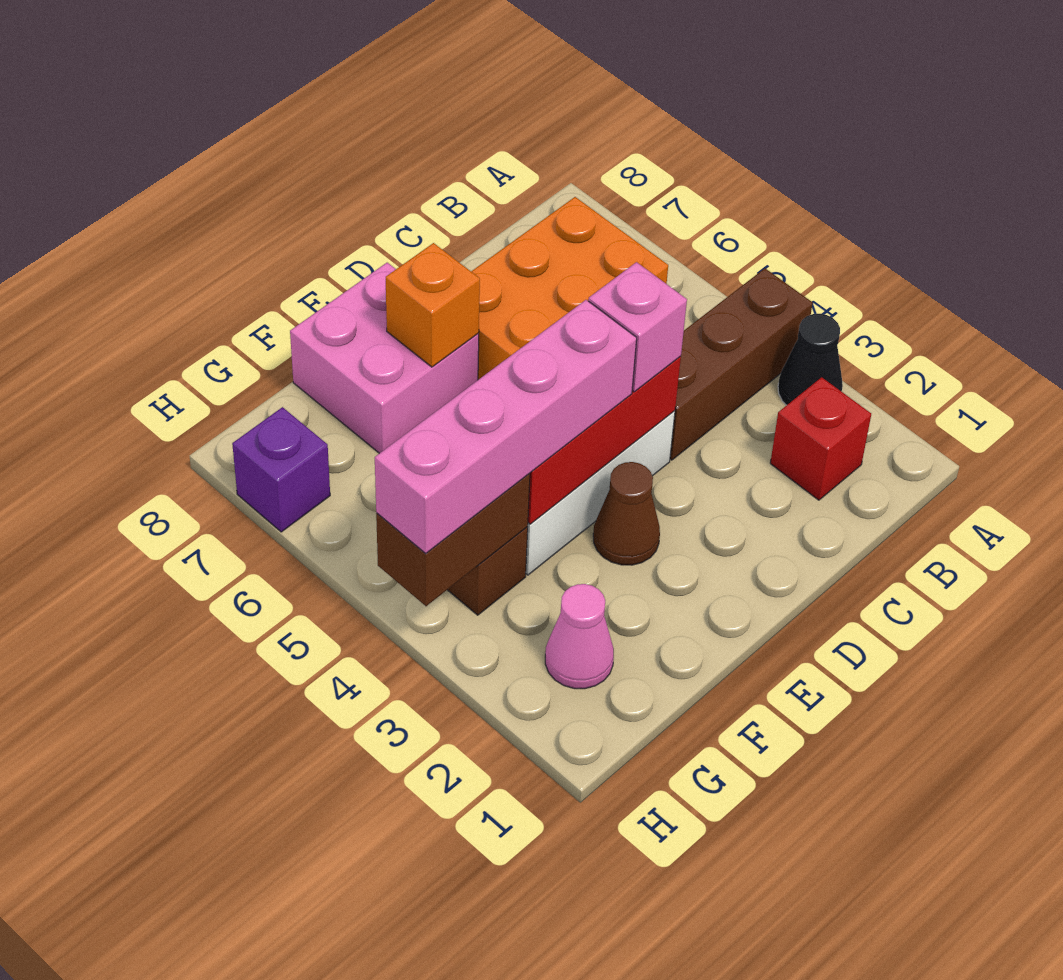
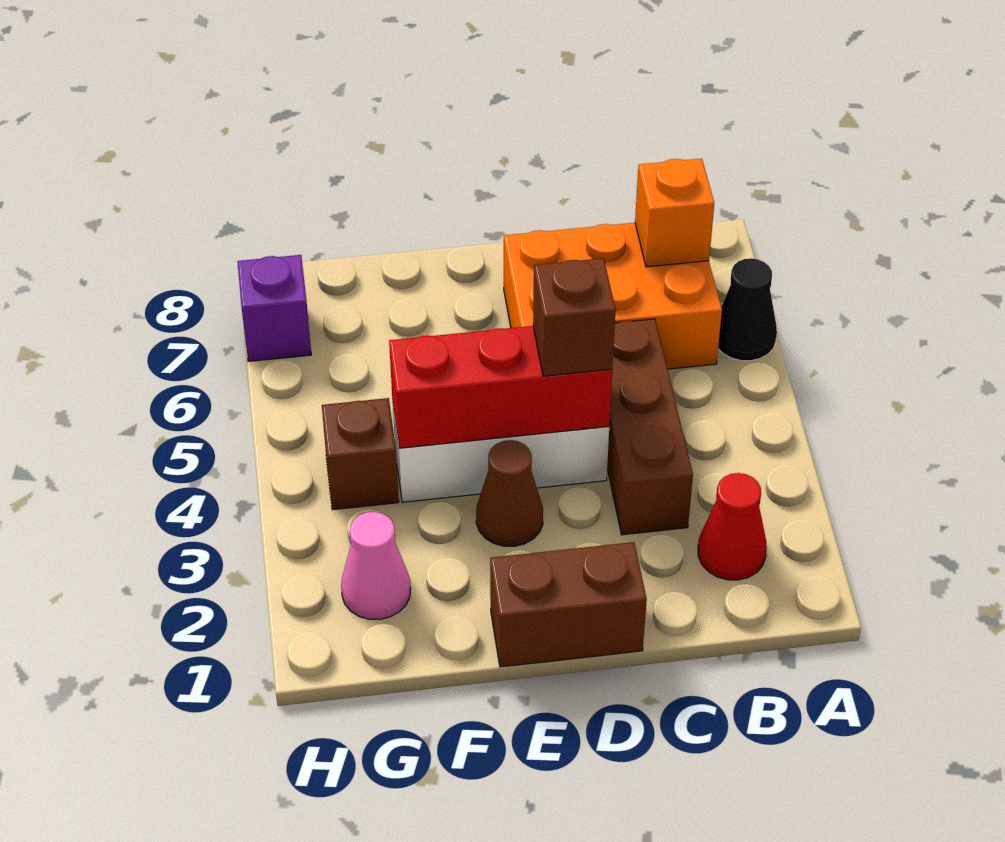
black cone A3 level 1 -> black cone A6 level 1
brown brick A4:C4 level 1 -> brown brick C3:C5 level 1
red brick B2 level 1 -> red cone B2 level 1
pink brick D4 level 3 -> brown brick D4 level 3
pink brick E4:H4 level 3 -> none
pink brick E7:F8 level 1 -> none
orange brick E7 level 2 -> orange brick B7 level 2
brown brick G4:H4 level 2 -> brown brick D1:E1 level 1

